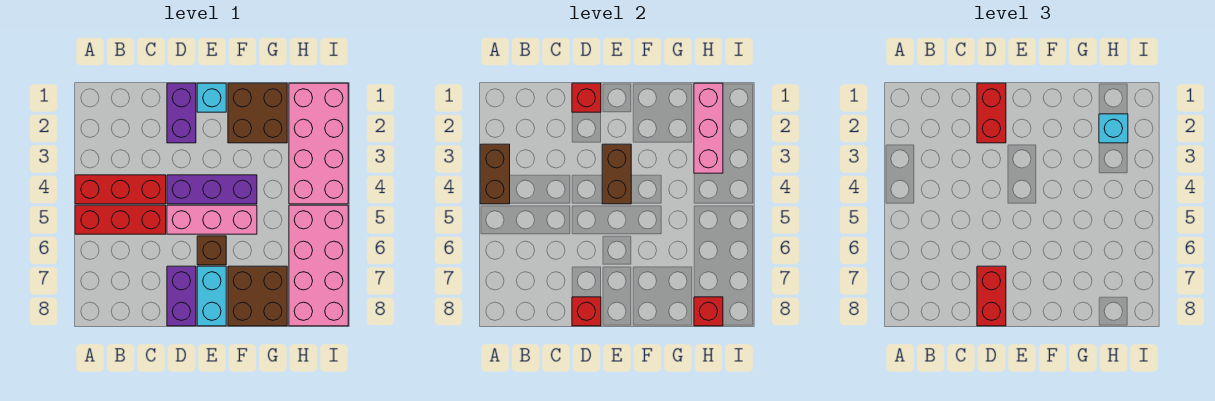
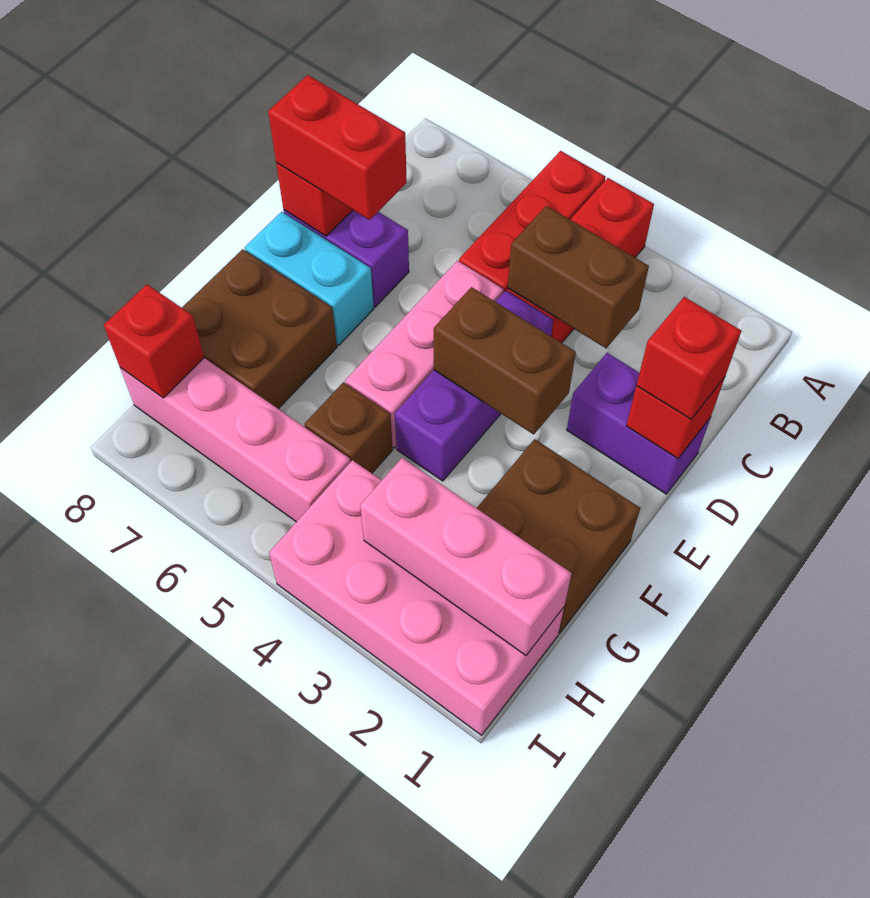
brown brick A3:A4 level 2 -> brown brick C3:C4 level 2
red brick D1:D2 level 3 -> red brick D1 level 3
cyan brick E1 level 1 -> none
brown brick E6 level 1 -> brown brick G5 level 1
cyan brick H2 level 3 -> none
pink brick H5:I8 level 1 -> pink brick H5:H8 level 1

